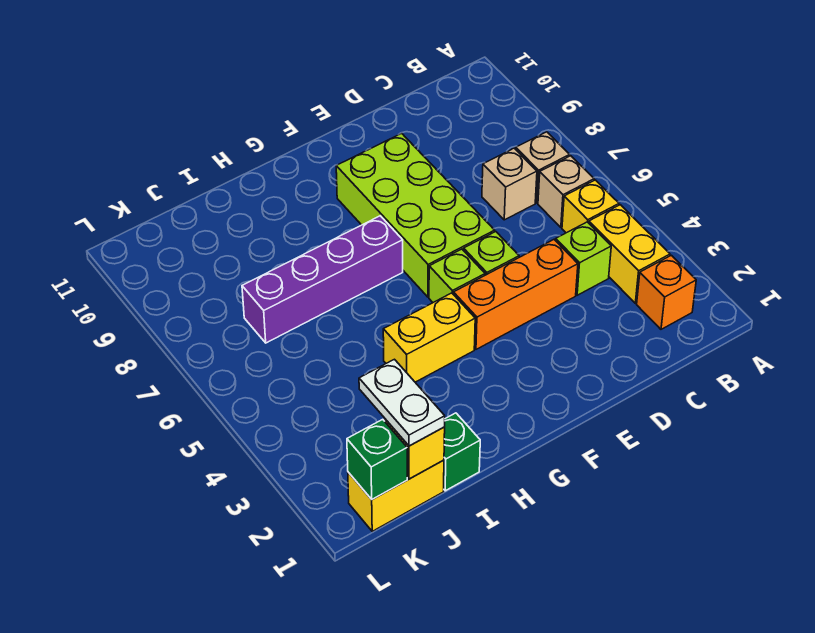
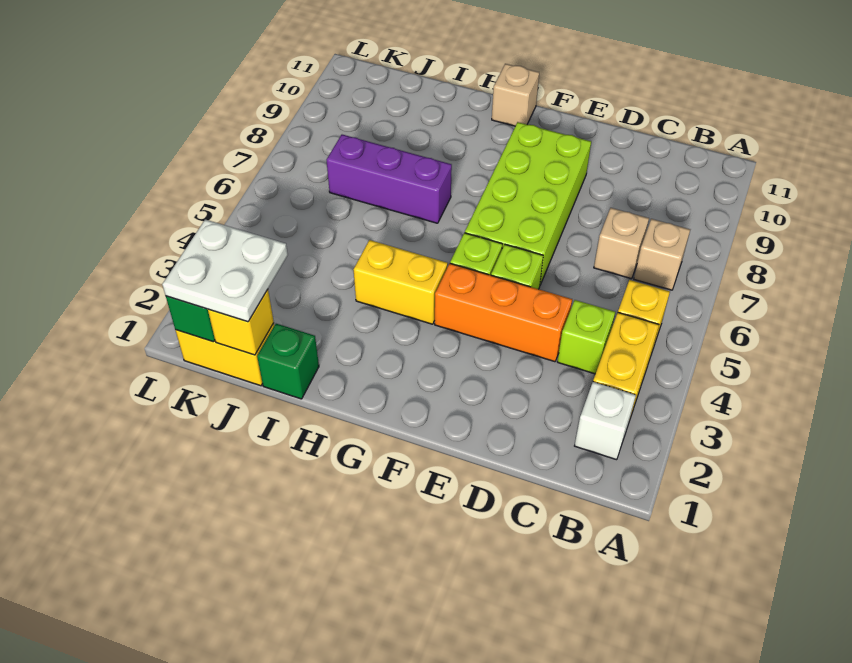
orange brick B2 level 1 -> white brick B2 level 1
tan brick B6 level 1 -> tan brick G11 level 1
purple brick G7:J7 level 1 -> purple brick H7:J7 level 1
white plate J1:J2 level 3 -> white plate J1:K2 level 3

